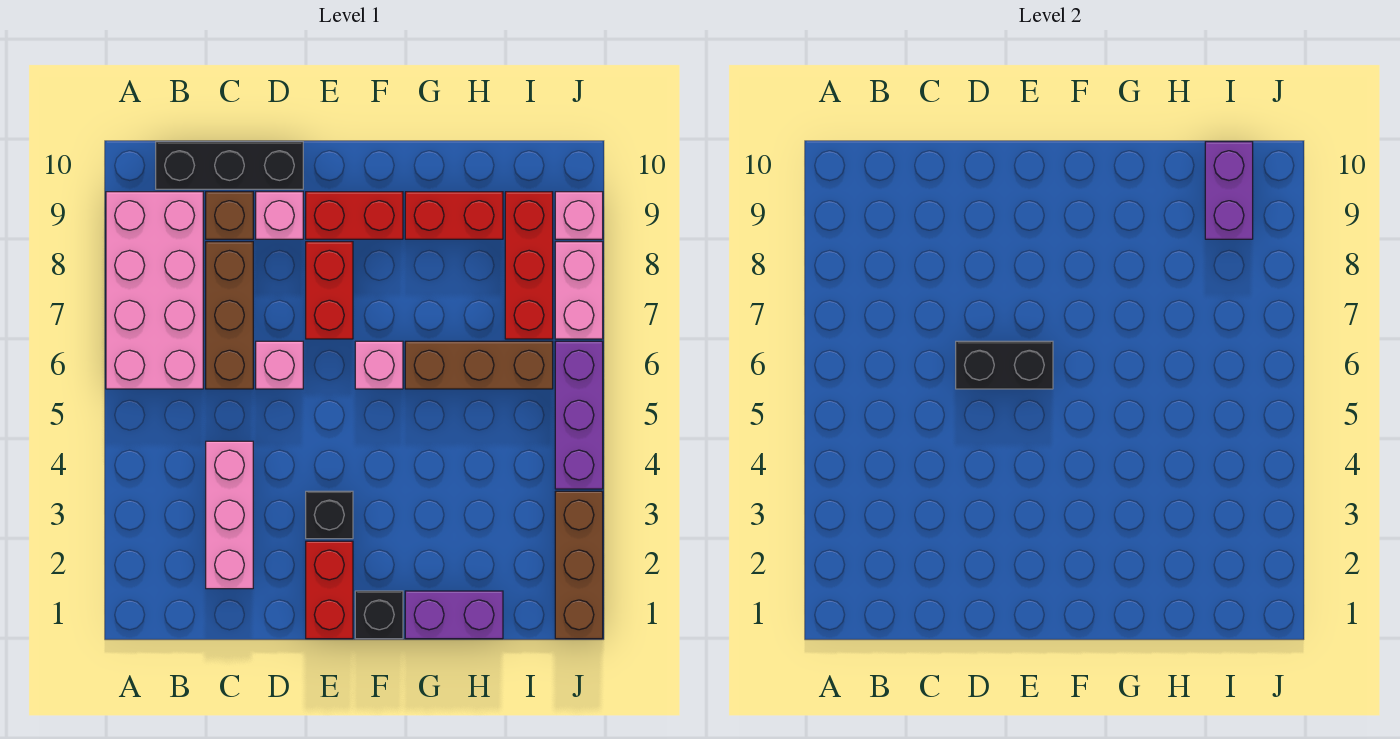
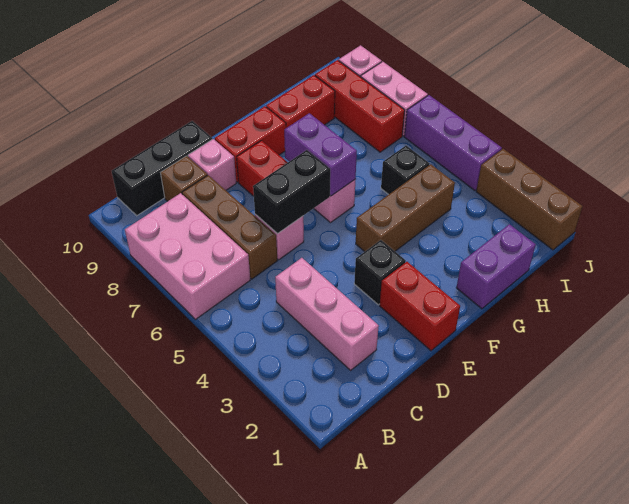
pink brick A6:B9 level 1 -> pink brick A6:B8 level 1
black brick F1 level 1 -> black brick H5 level 1
brown brick G6:I6 level 1 -> brown brick F4:H4 level 1
purple brick I9:I10 level 2 -> purple brick F6:F7 level 2

